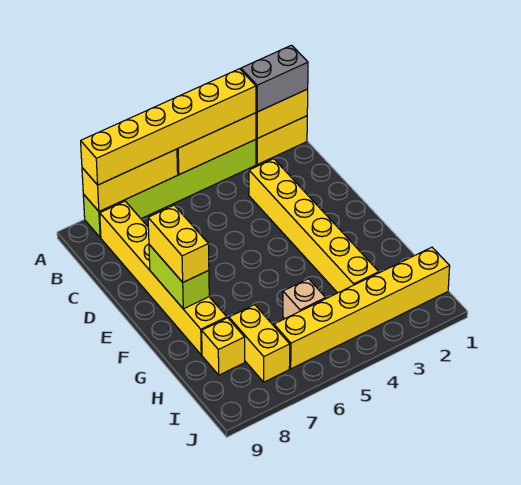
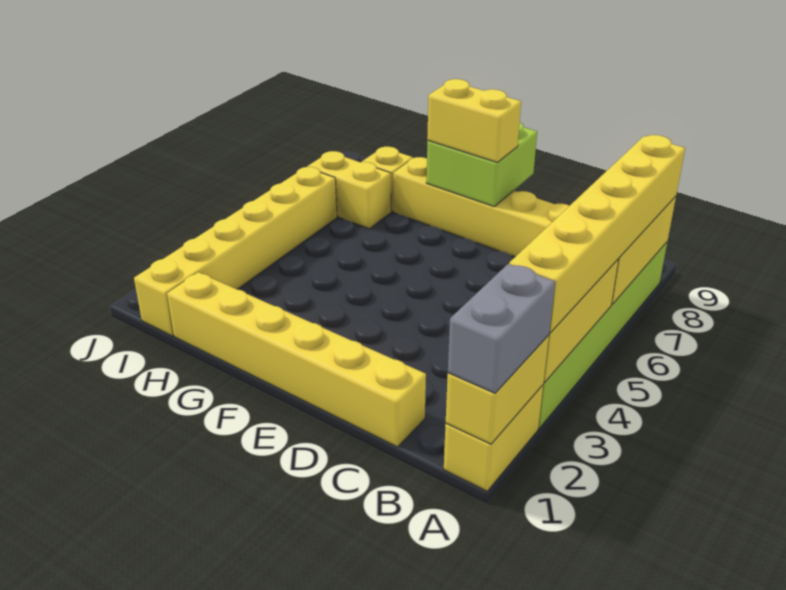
yellow brick C3:H3 level 1 -> yellow brick C1:H1 level 1
lime brick E8:F8 level 2 -> lime brick E8:F9 level 2
tan brick H5 level 1 -> none

